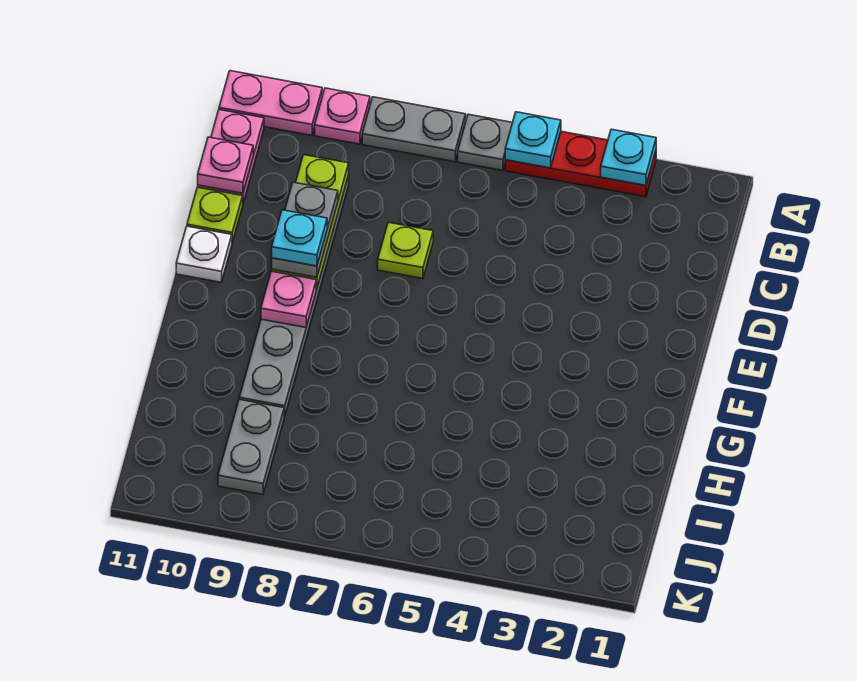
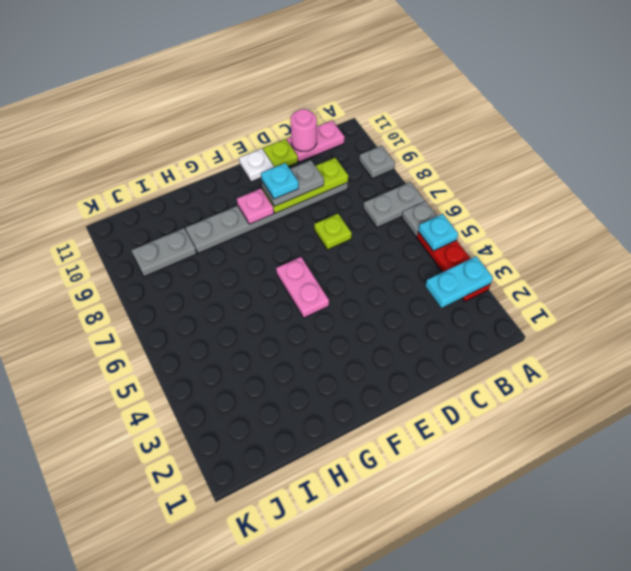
cyan plate A3 level 2 -> cyan plate A3:B3 level 2
grey plate A7:A8 level 1 -> grey plate A7:B7 level 1
pink plate A9 level 1 -> grey plate A9 level 1
pink plate A10:A11 level 1 -> pink plate F5:F6 level 1
pink plate C11 level 2 -> pink round brick C11 level 2

